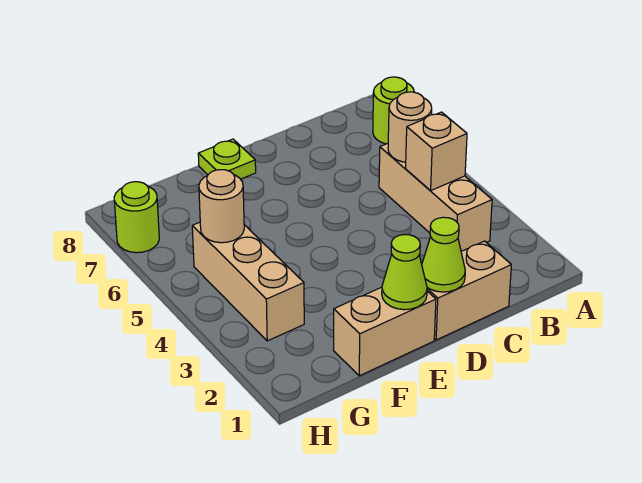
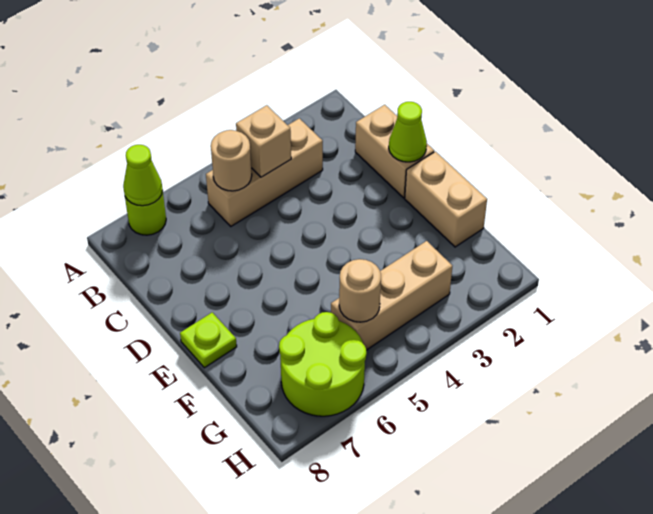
lime cone E1 level 2 -> lime cone A7 level 2
lime round brick H7 level 1 -> lime round brick G6:H7 level 1

